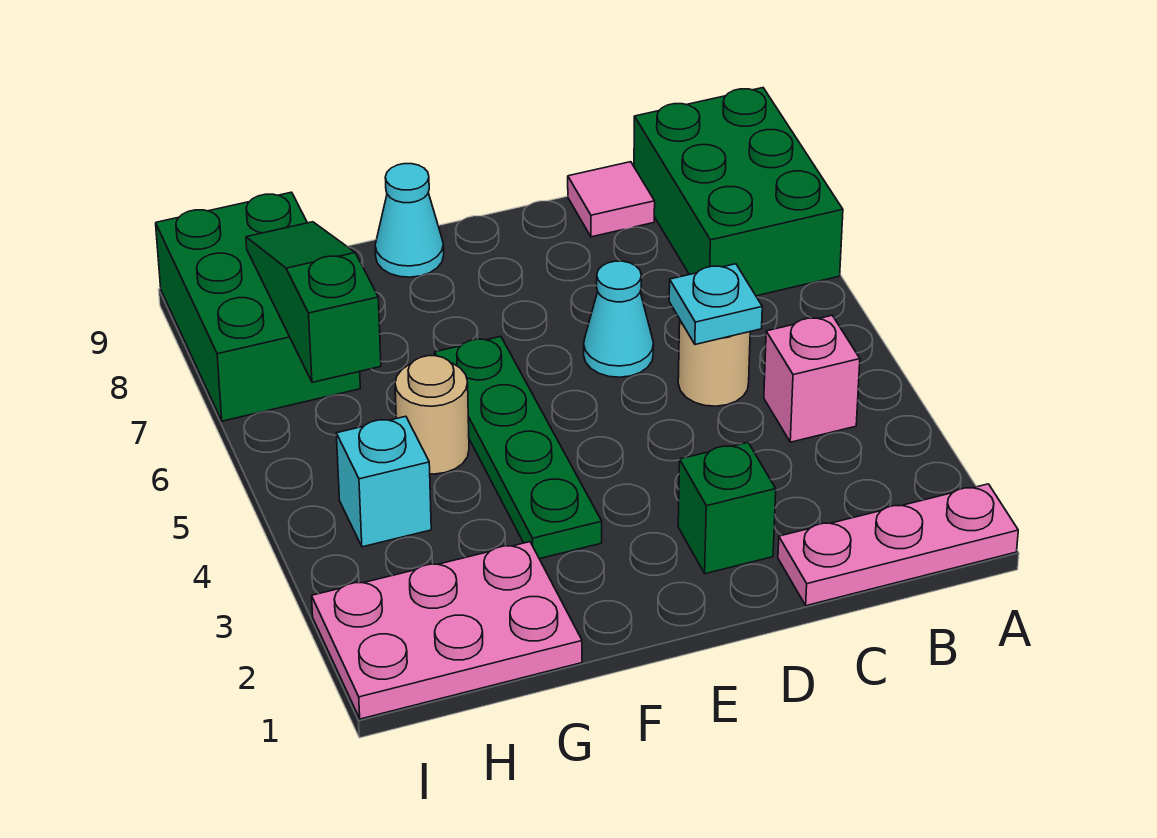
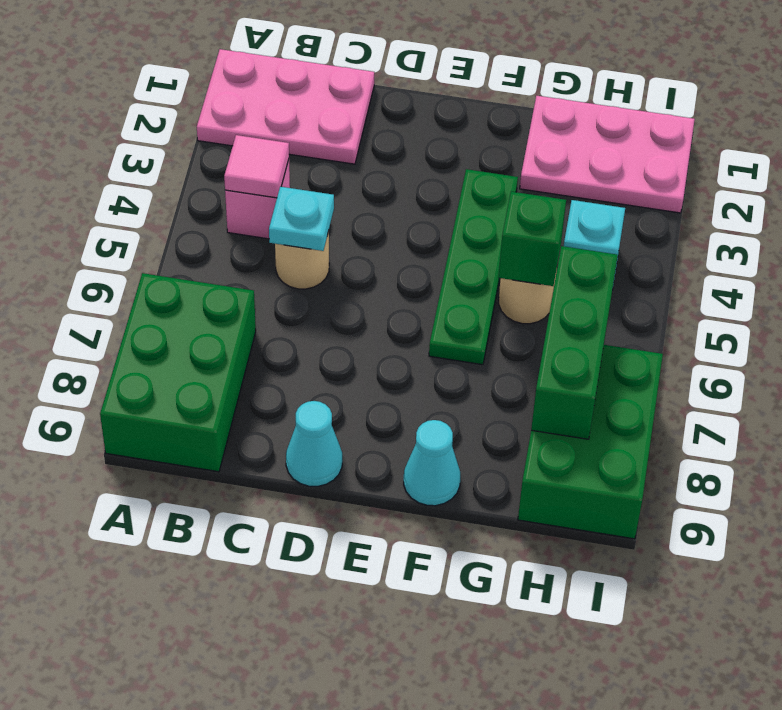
pink plate A1:C1 level 1 -> pink plate A1:C2 level 1
pink tile C9 level 1 -> pink tile B4 level 2
green brick D2 level 1 -> green brick G5 level 2
cyan cone D6 level 1 -> cyan cone D9 level 1
green slope H6:H8 level 2 top 6 -> green brick H6:H8 level 2

